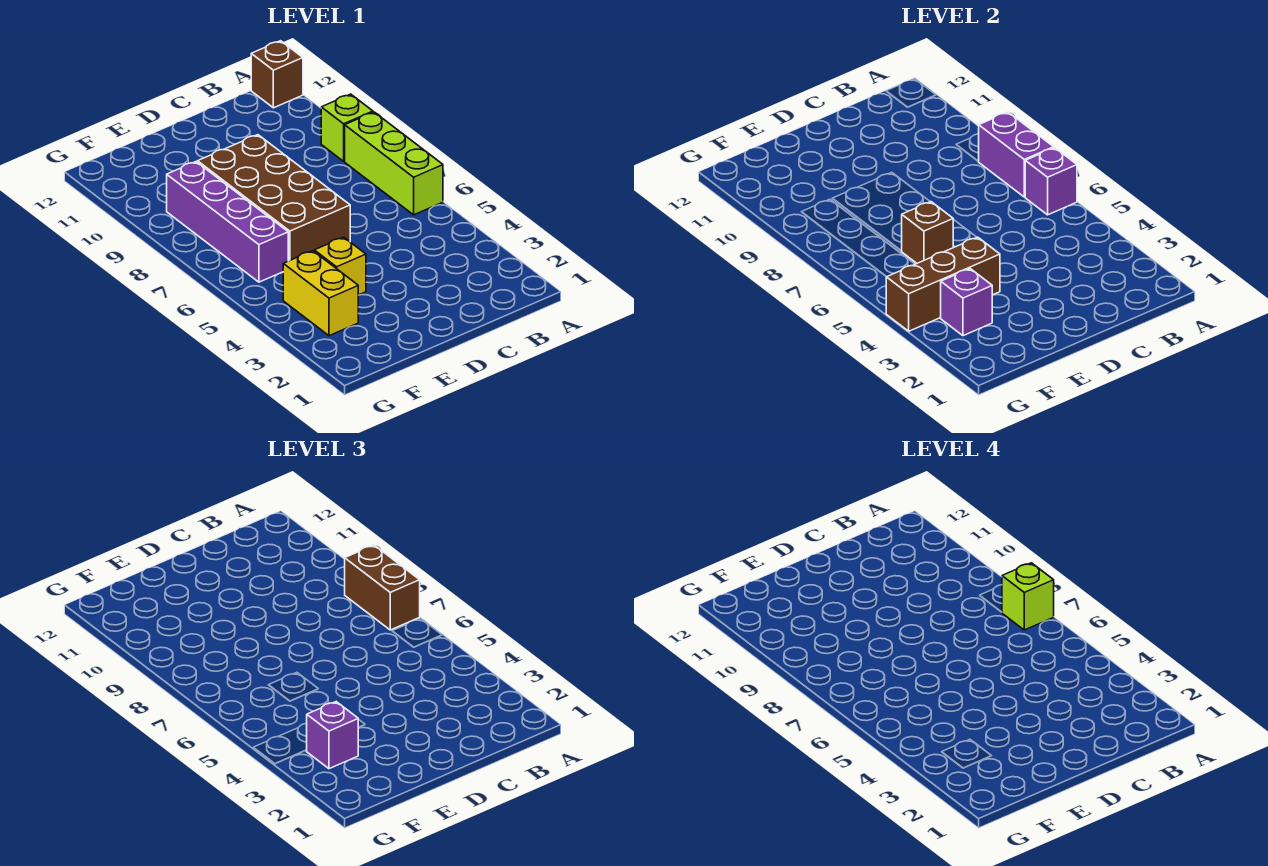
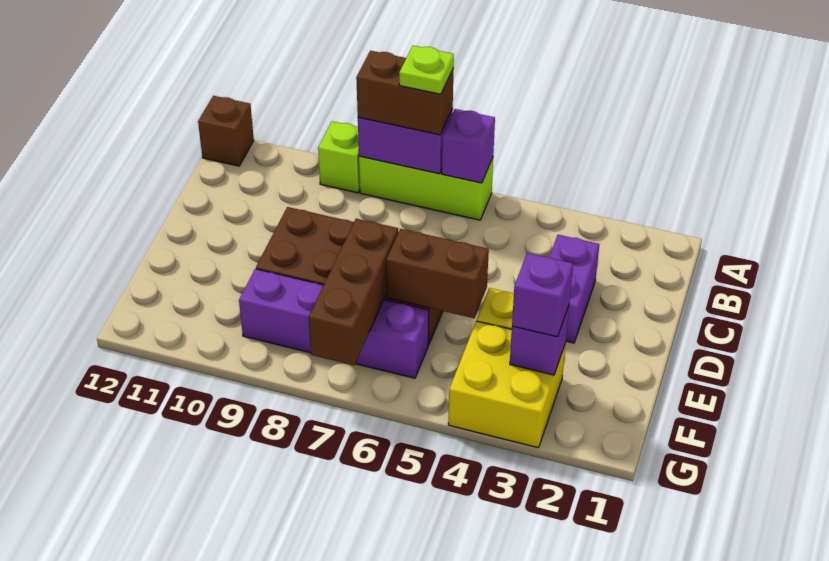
lime brick A7 level 4 -> lime plate A7 level 4
none -> purple brick C3:D3 level 1
brown brick E4:G4 level 2 -> brown brick E7:G7 level 2
brown brick E6 level 2 -> brown brick E5:E6 level 2
yellow brick F3:F4 level 1 -> yellow brick F3:G4 level 1

